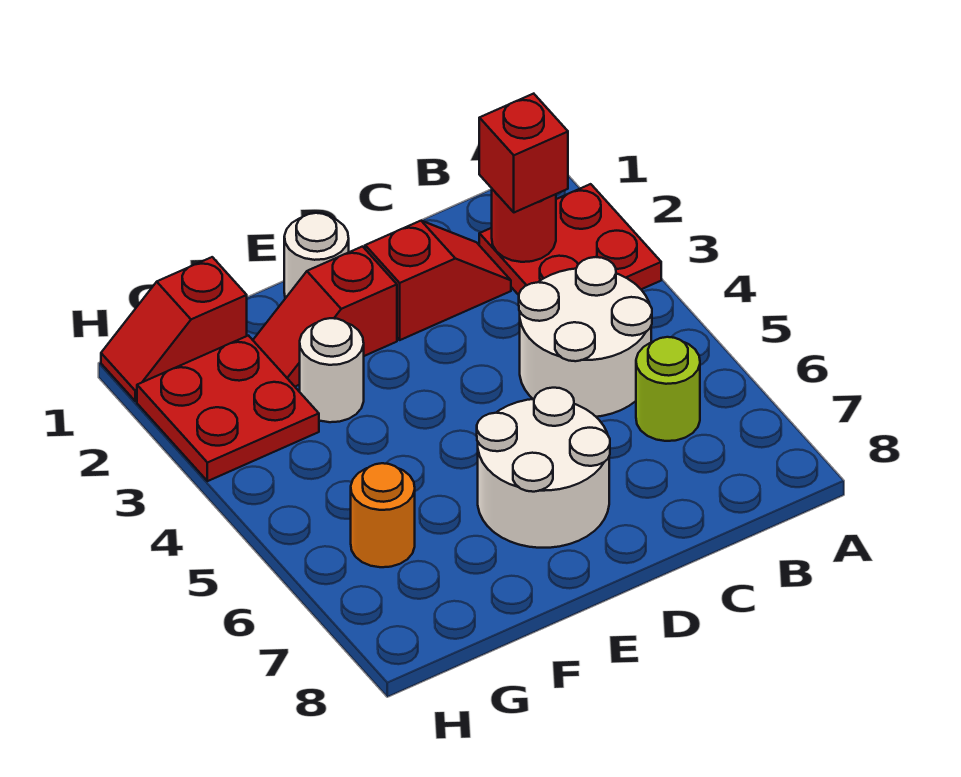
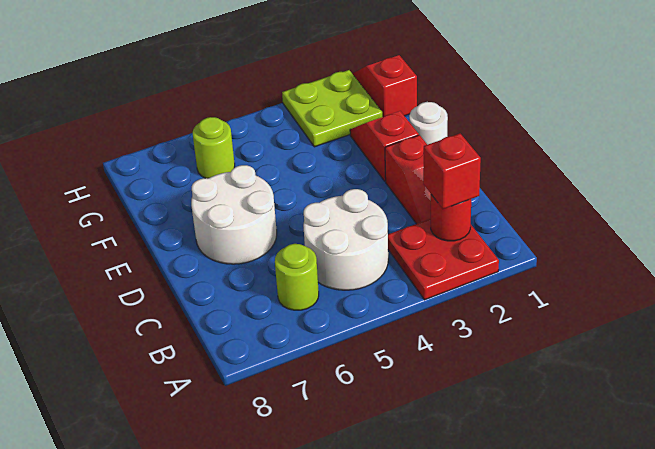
white round brick F3 level 1 -> none
red plate G2:H3 level 1 -> lime plate G2:H3 level 1
orange round brick G6 level 1 -> lime round brick G6 level 1

